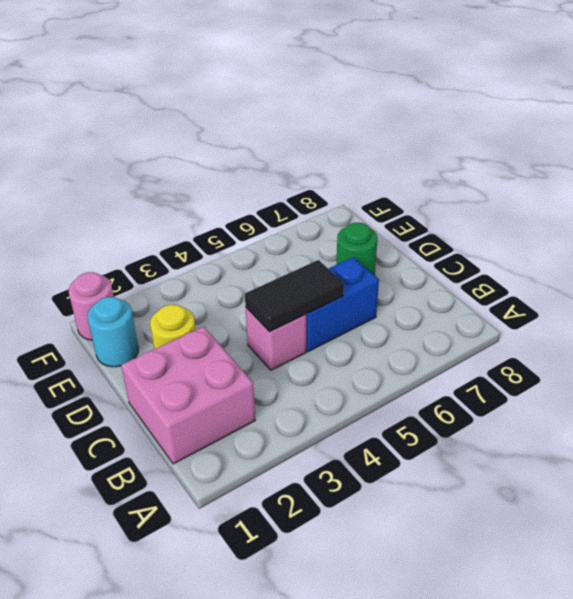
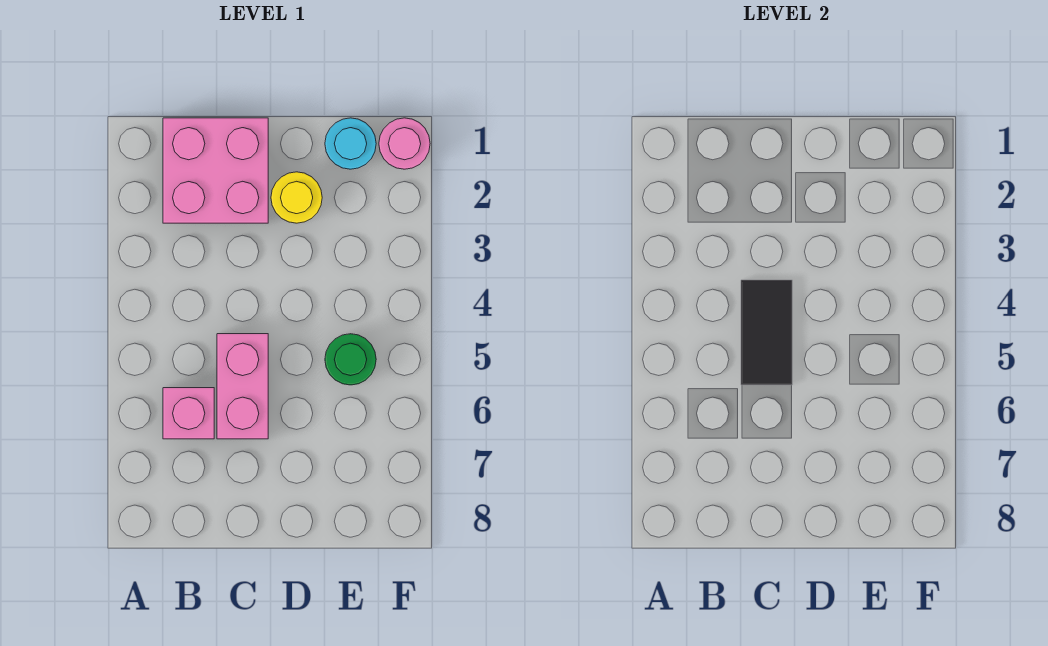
pink brick C4 level 1 -> pink brick B6 level 1
blue brick C5:C6 level 1 -> pink brick C5:C6 level 1
green round brick D7 level 1 -> green round brick E5 level 1

